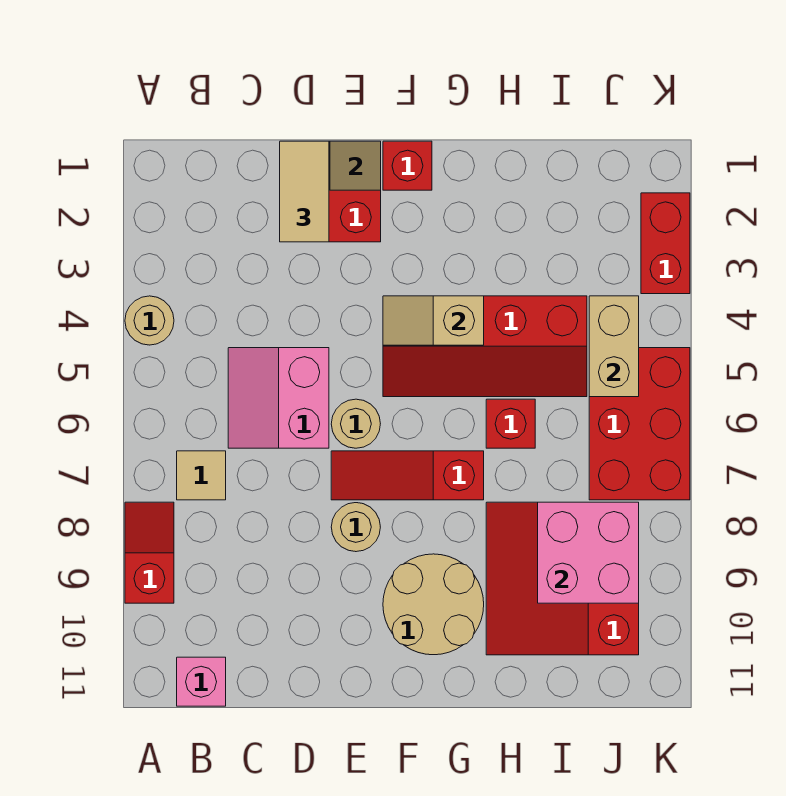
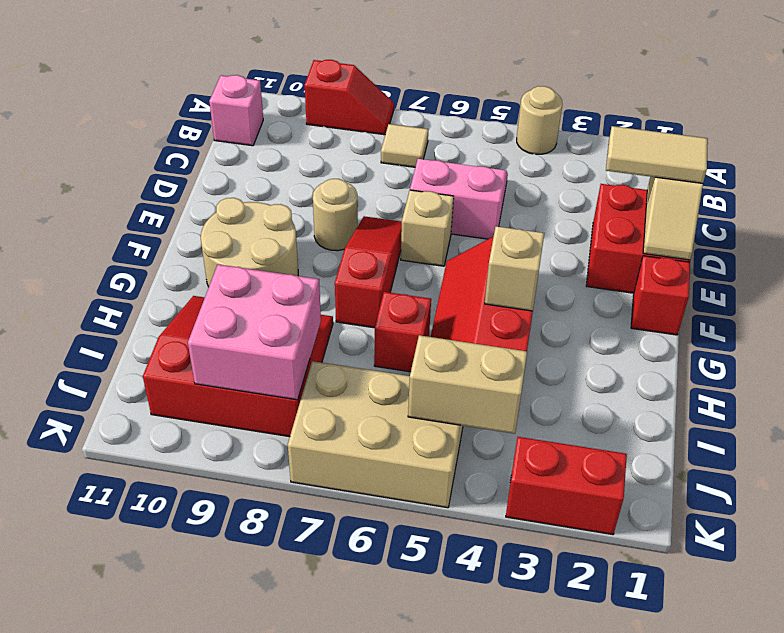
tan round brick E6 level 1 -> tan brick E6 level 1
red brick J5:K7 level 1 -> tan brick J5:K7 level 1

